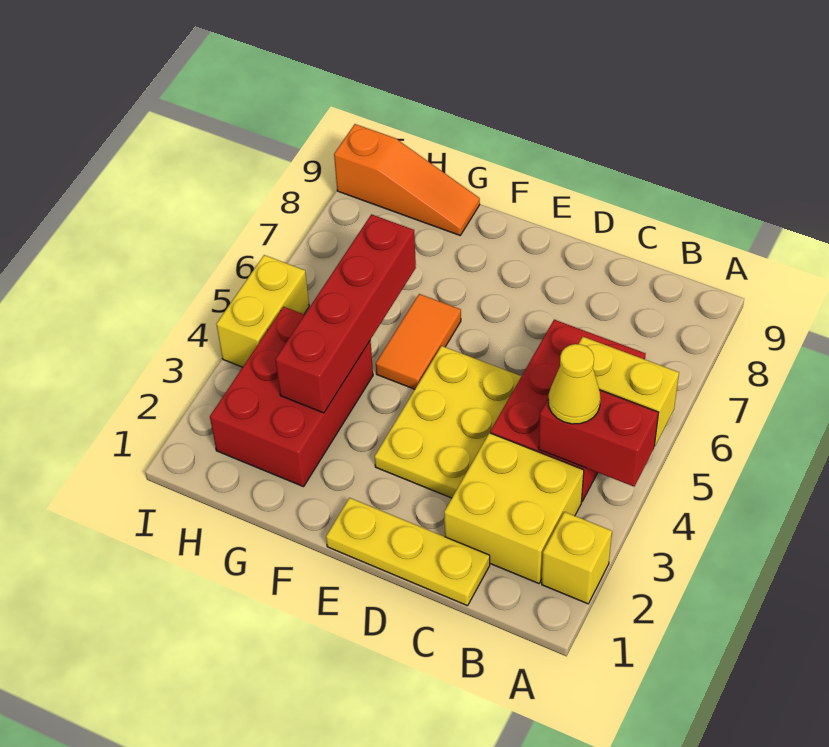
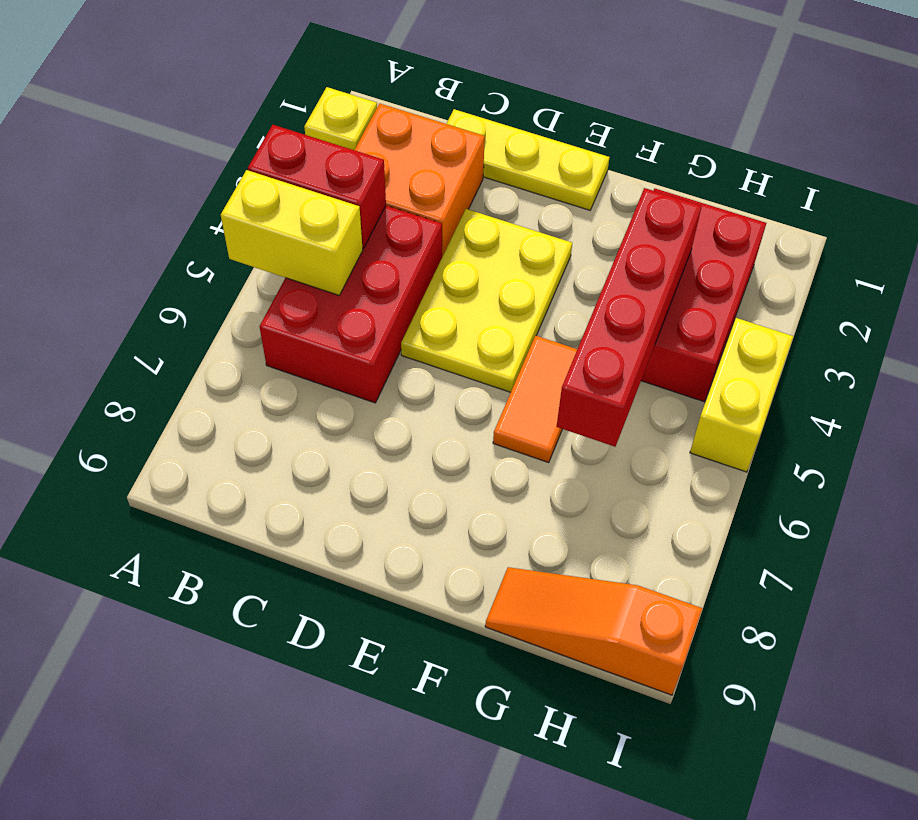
yellow brick B2:C3 level 1 -> orange brick B2:C3 level 1
yellow cone B4 level 3 -> none

